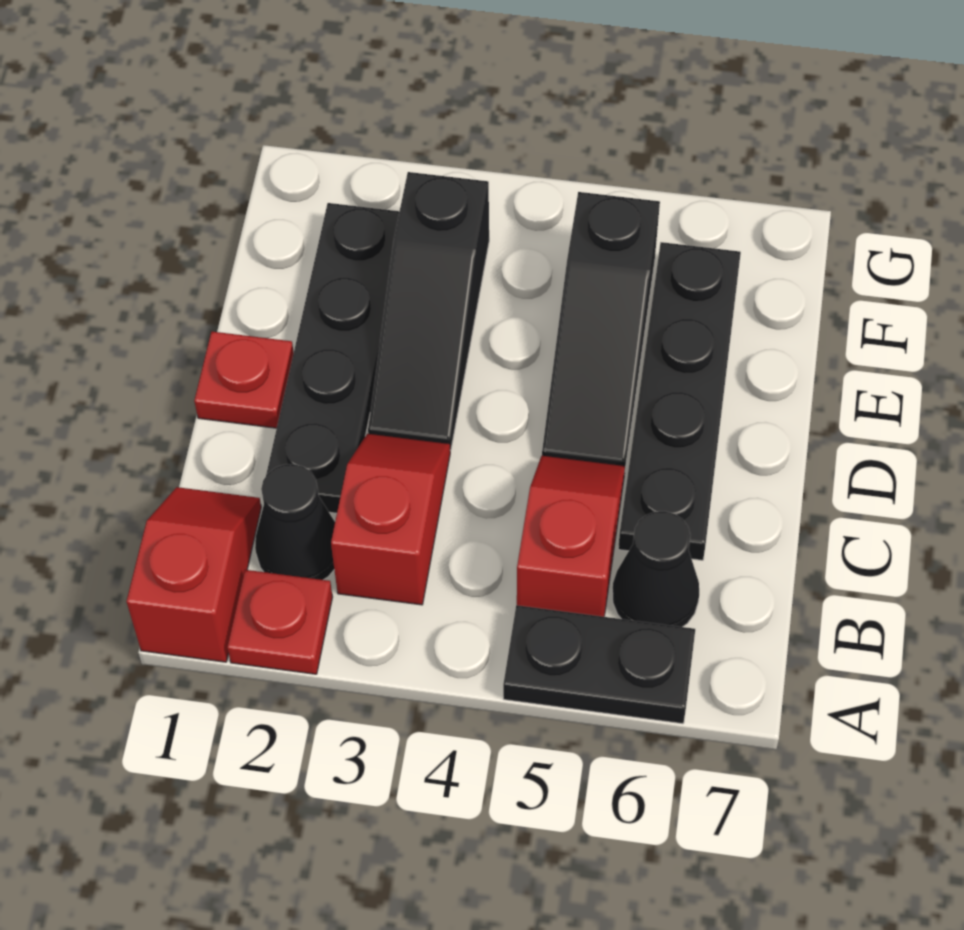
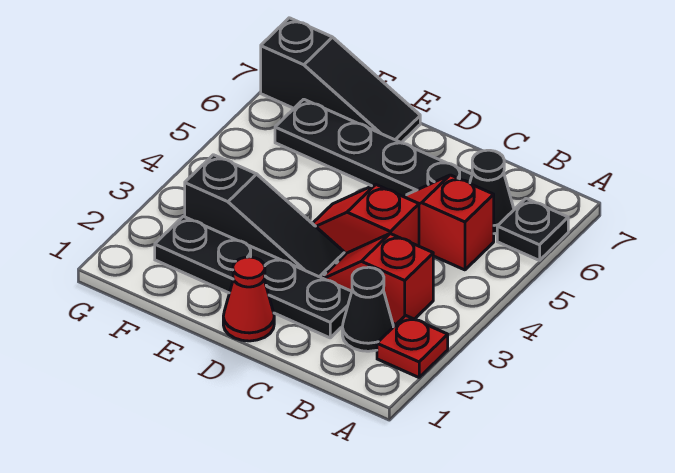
red slope A1:B1 level 1 top A -> red slope C4:D4 level 1 top C
black plate A5:A6 level 1 -> black plate A6 level 1
red plate D1 level 1 -> red cone D1 level 1
black slope D5:F5 level 1 top F -> black slope E7:G7 level 1 top G

